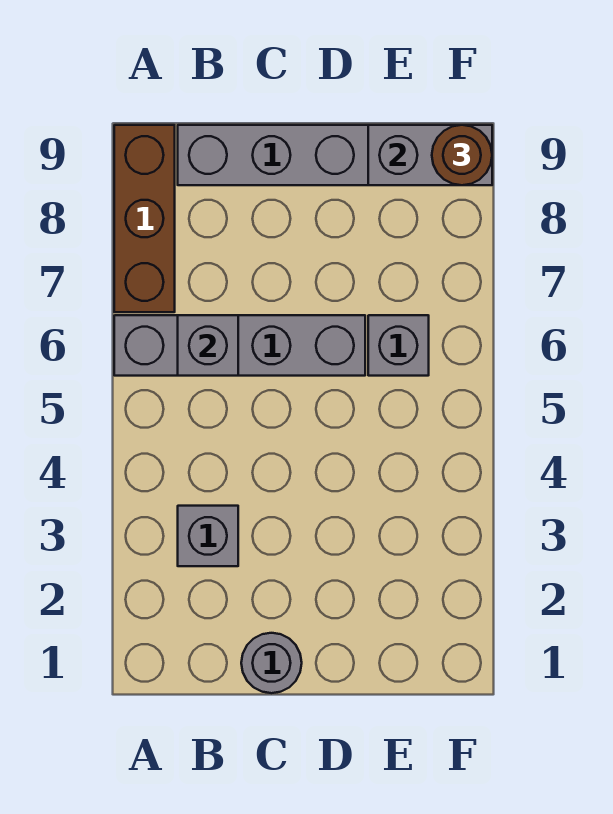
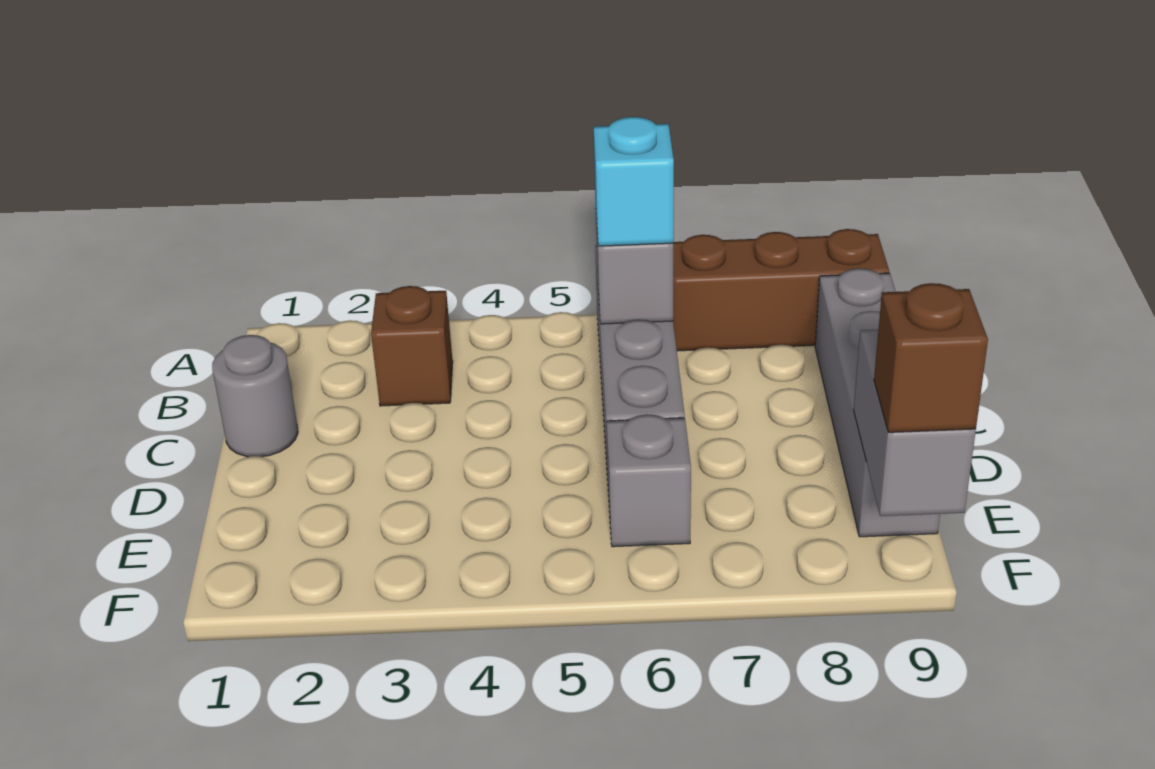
grey brick B3 level 1 -> brown brick B3 level 1
none -> cyan brick B6 level 3
brown round brick F9 level 3 -> brown brick F9 level 3

